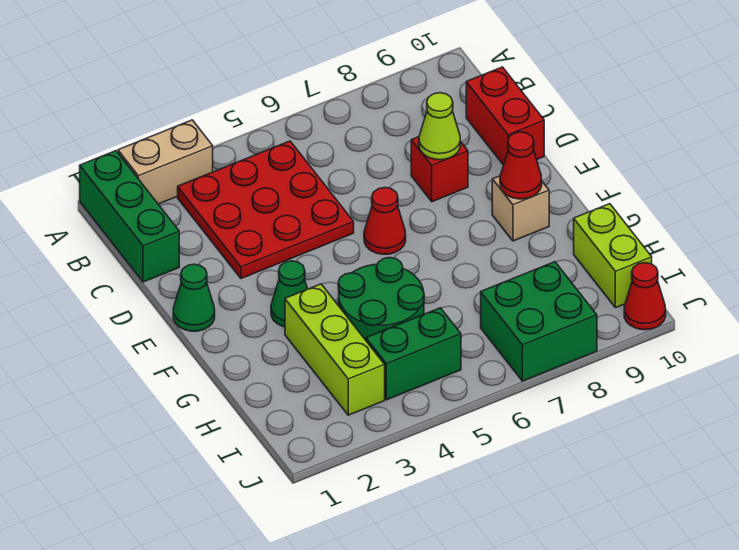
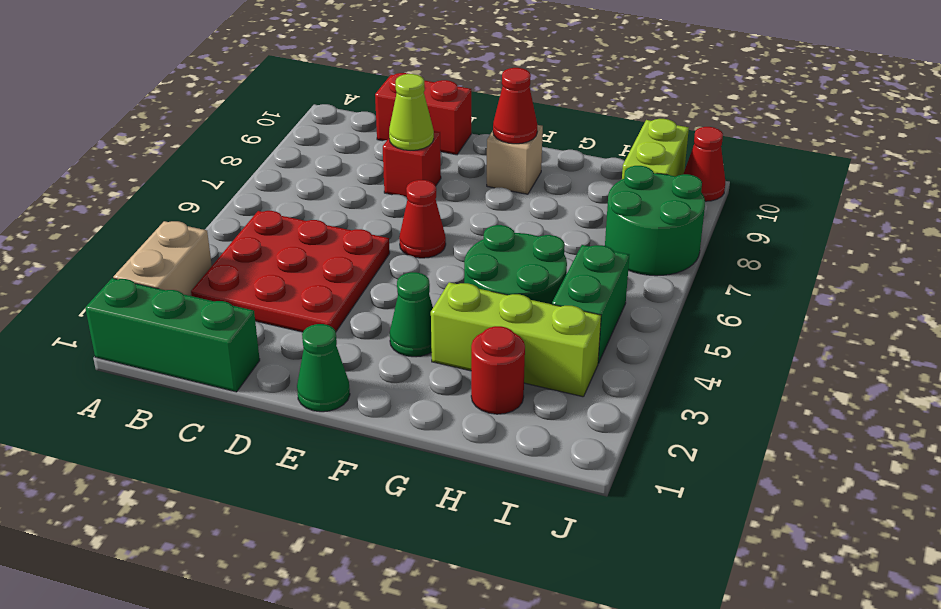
none -> red round brick H2 level 1
lime brick H10:I10 level 1 -> lime brick I9:I10 level 1
green brick I7:J8 level 1 -> green round brick I7:J8 level 1

